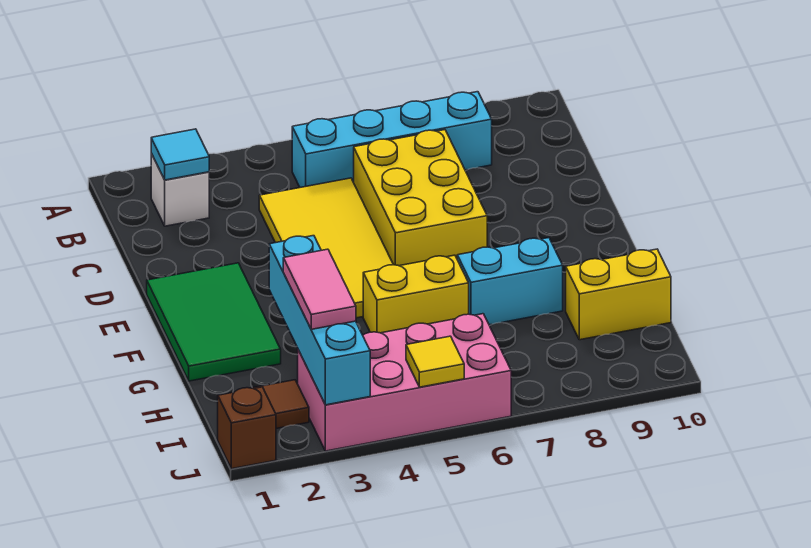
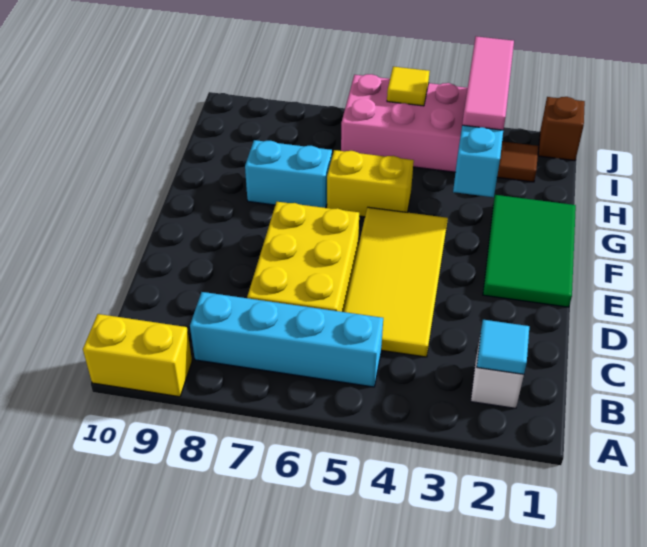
pink tile H3:I3 level 3 -> pink tile H3:J3 level 3
yellow brick H9:H10 level 1 -> yellow brick A9:A10 level 1

